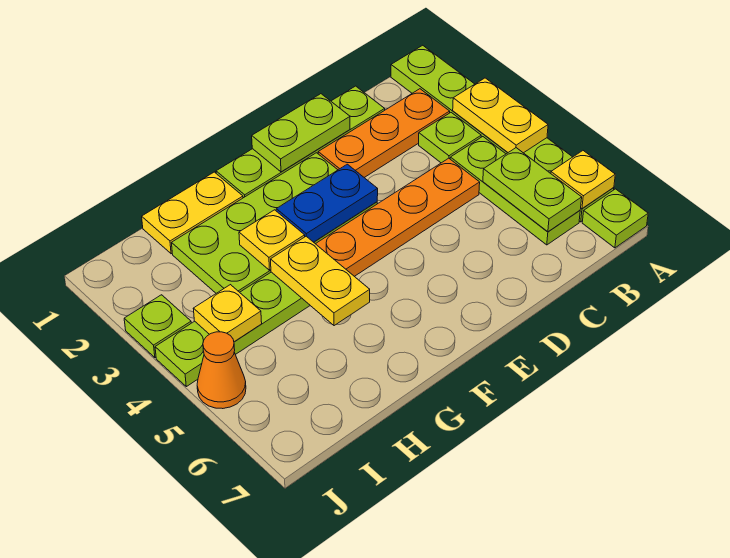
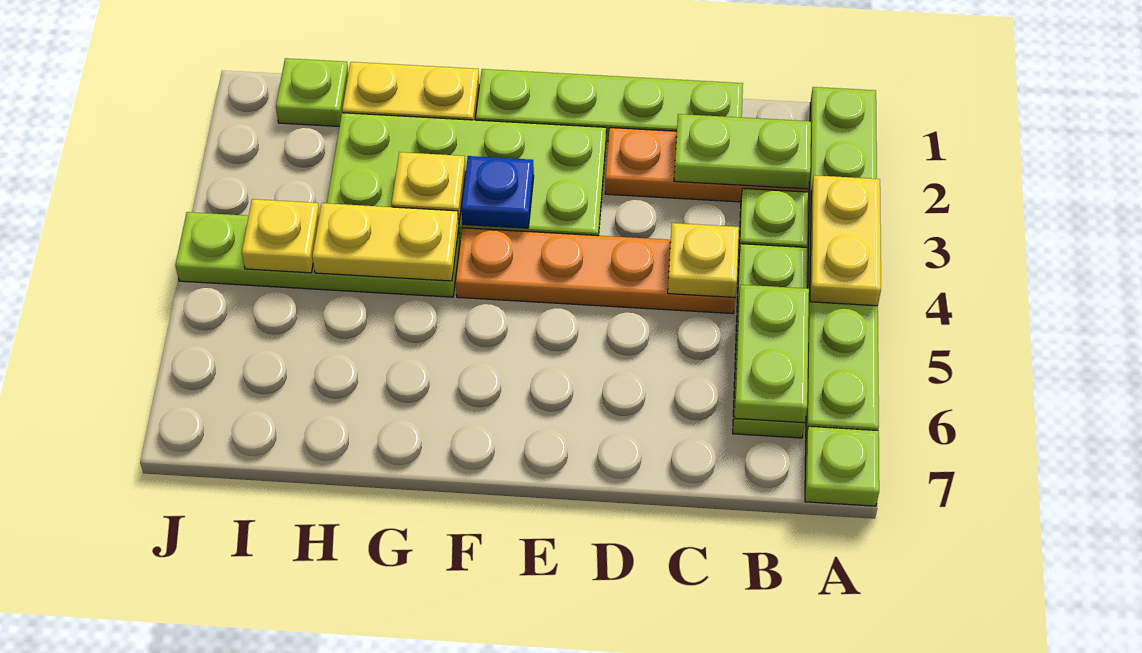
yellow plate A6 level 2 -> yellow plate C4 level 2
lime plate D1:E1 level 2 -> lime plate B2:C2 level 2
blue plate E3:F3 level 2 -> blue plate F3 level 2
yellow plate G4:G5 level 2 -> yellow plate G4:H4 level 2
lime plate J3 level 1 -> lime plate I1 level 1
orange cone J5 level 1 -> none

